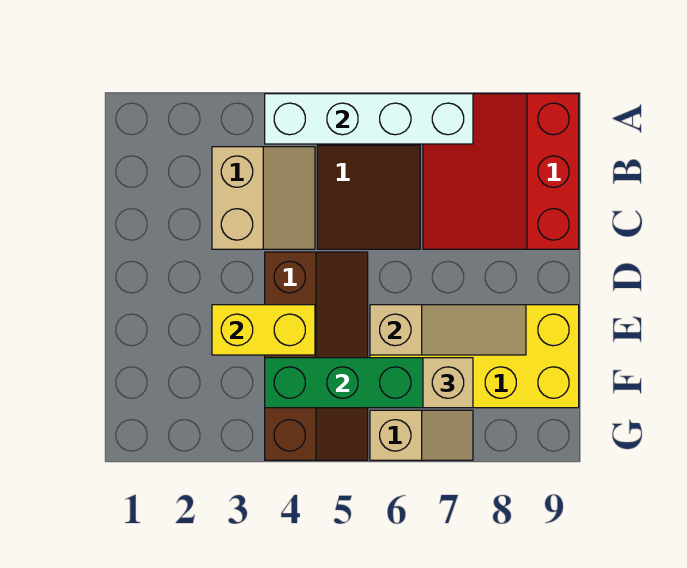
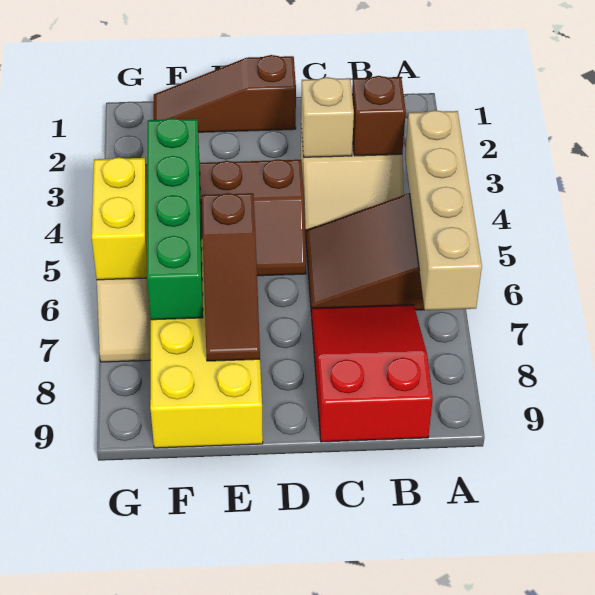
white brick A4:A7 level 2 -> tan brick A4:A7 level 2
red slope A7:C9 level 1 top 9 -> red slope B7:C9 level 1 top 9
none -> brown brick B3 level 2
none -> brown slope D1:F1 level 1 top D
yellow brick E3:E4 level 2 -> yellow brick G5:G6 level 2
tan slope E6:E8 level 2 top 6 -> brown slope E6:E8 level 2 top 6
tan brick F7 level 3 -> tan brick C3 level 2

